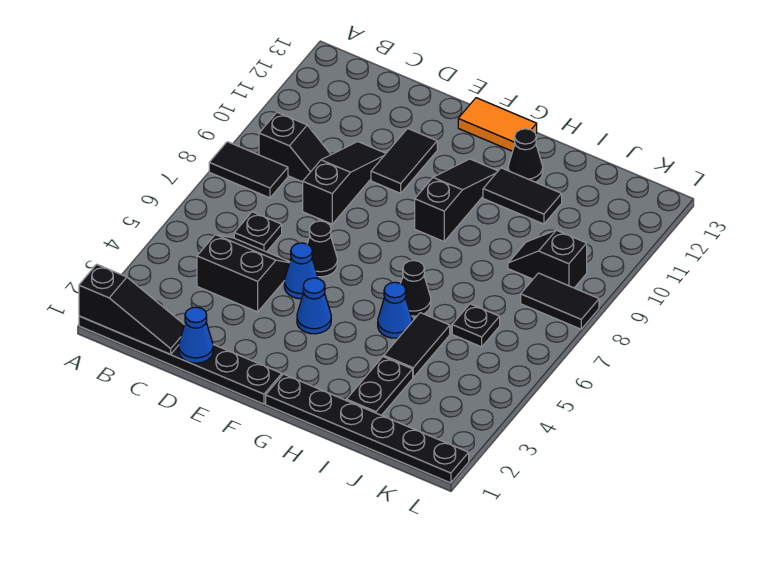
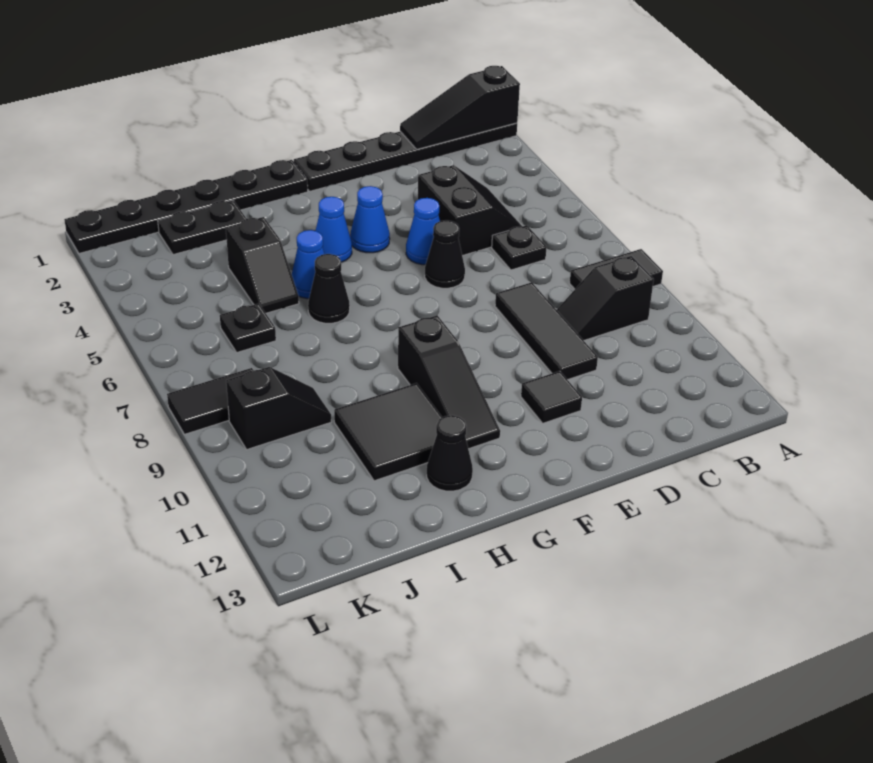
black slope C4:D5 level 1 top 4 -> black slope C4:D5 level 1 top D
blue cone D1 level 2 -> blue cone G4 level 1
black slope D8:D10 level 1 top 8 -> black tile D8:D10 level 1
black tile E10:E11 level 1 -> black tile E11 level 1
orange tile F13:G13 level 1 -> none
black tile H11:I11 level 1 -> black tile H10:I11 level 1
black plate I2:I3 level 1 -> black plate I2:J2 level 1
black tile I4:I5 level 1 -> black slope I4:I5 level 1 top 4

